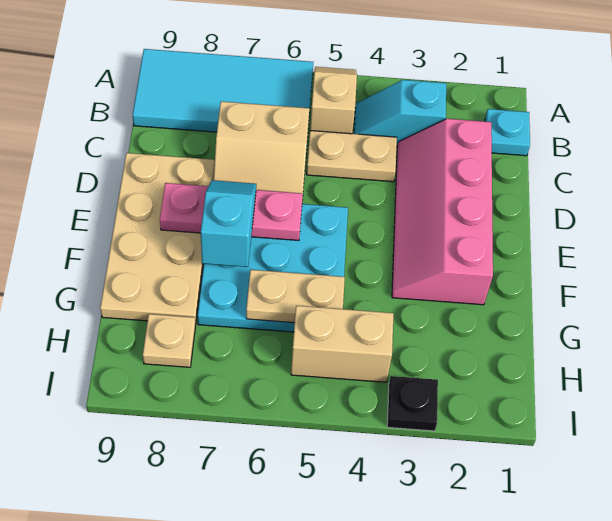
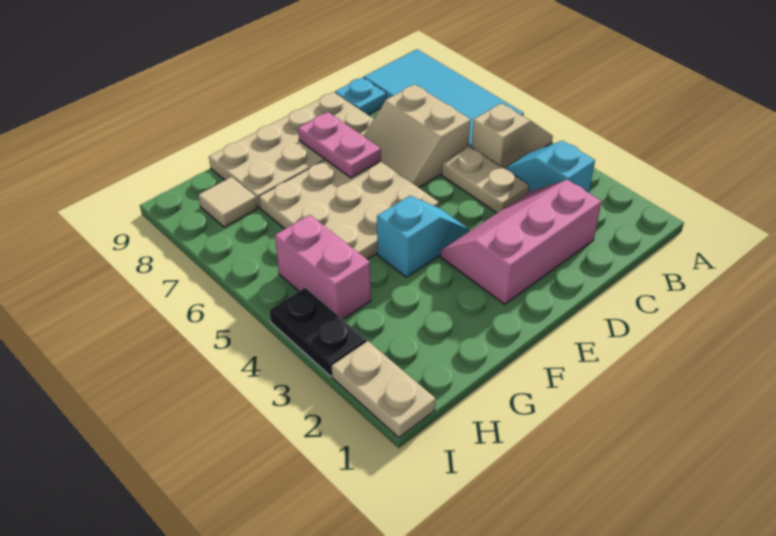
cyan plate B1 level 1 -> cyan plate C9 level 1
pink slope C2:F3 level 1 top 2 -> pink slope C2:E3 level 1 top 2
cyan plate E5:G7 level 1 -> tan plate E5:G7 level 1
pink plate E6:E8 level 2 -> pink plate E7:E8 level 2
cyan slope E7:F7 level 3 top F -> cyan slope E4:F4 level 1 top F
tan plate G5:G6 level 2 -> tan plate I1:I2 level 1
tan brick H4:H5 level 1 -> pink brick H4:H5 level 1
tan plate H8 level 1 -> tan tile H8 level 1
black plate I3 level 1 -> black plate I3:I4 level 1

